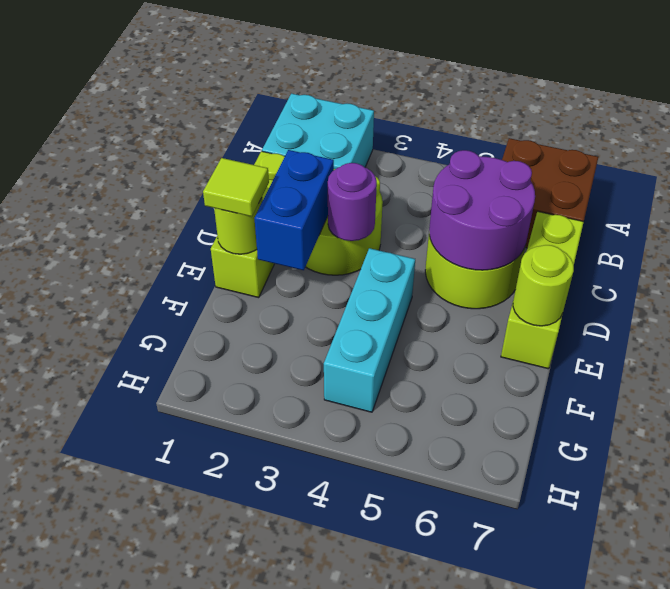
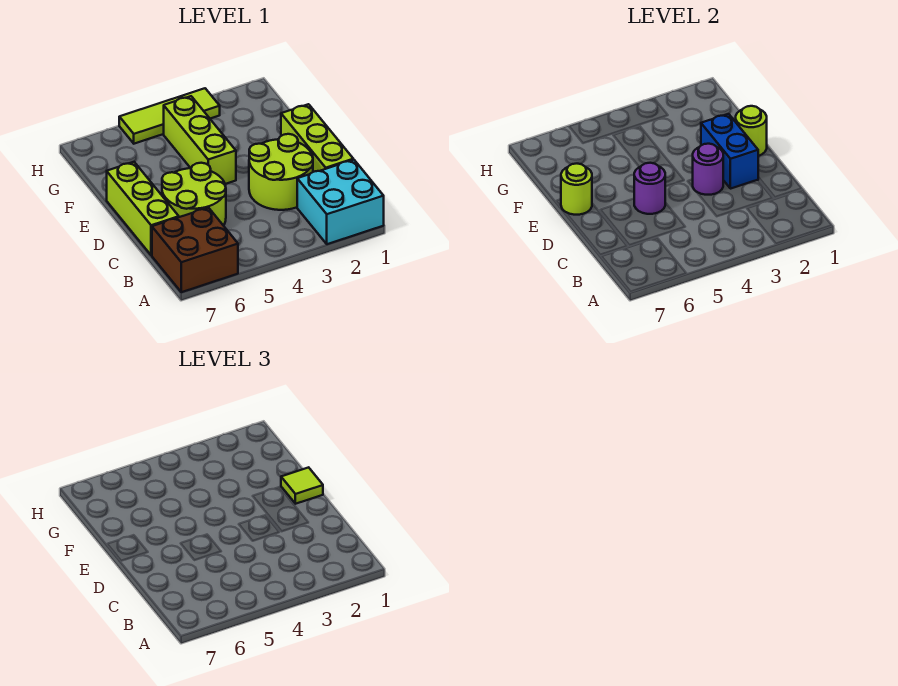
purple round brick C5:D6 level 2 -> purple round brick D5 level 2
cyan brick E4:G4 level 1 -> lime brick E4:G4 level 1
none -> lime tile H3:H5 level 1

